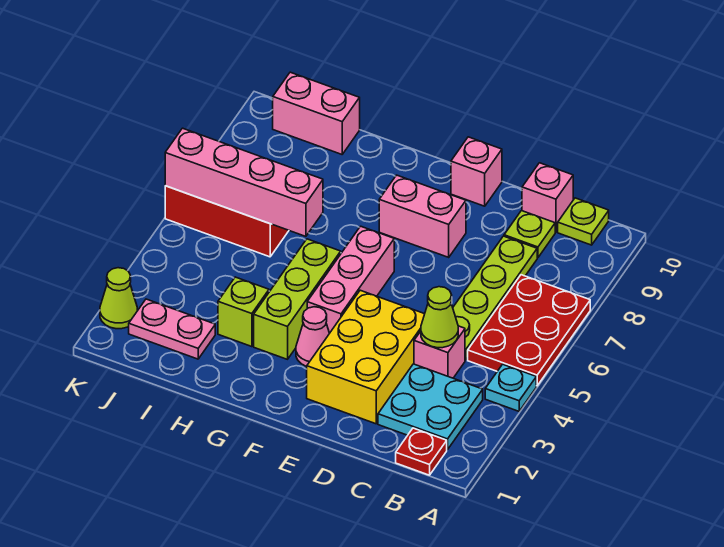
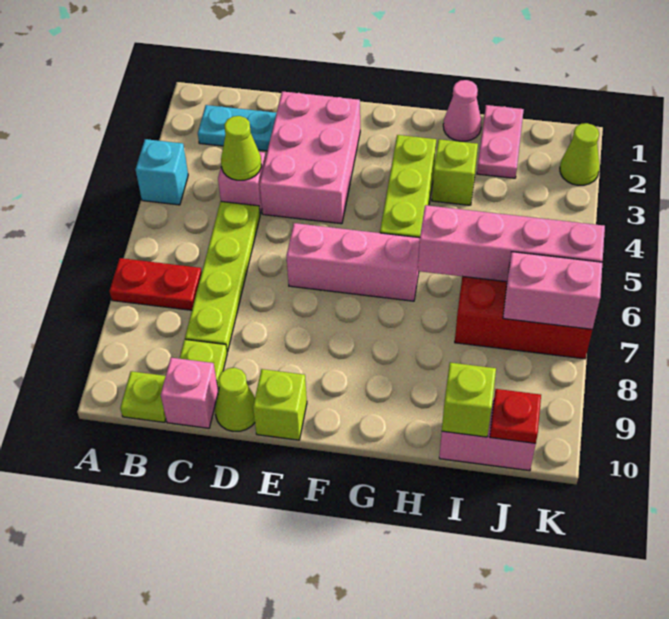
cyan plate A4 level 1 -> cyan brick A4 level 1
red plate A5:B7 level 1 -> red plate A7:B7 level 1
red plate B1 level 1 -> red plate J10 level 2
cyan plate B2:C3 level 1 -> cyan plate B2:C2 level 1
yellow brick D2:E4 level 1 -> pink brick D2:E4 level 1
none -> lime cone D10 level 1
pink brick E8:F8 level 1 -> pink brick J7:K7 level 2
pink brick E10 level 1 -> lime brick E10 level 1
pink cone F3 level 1 -> pink cone H1 level 1
pink brick F4:F6 level 1 -> pink brick E6:G6 level 1
pink plate I2:J2 level 1 -> pink plate I1:I2 level 1
none -> lime brick I10 level 2

